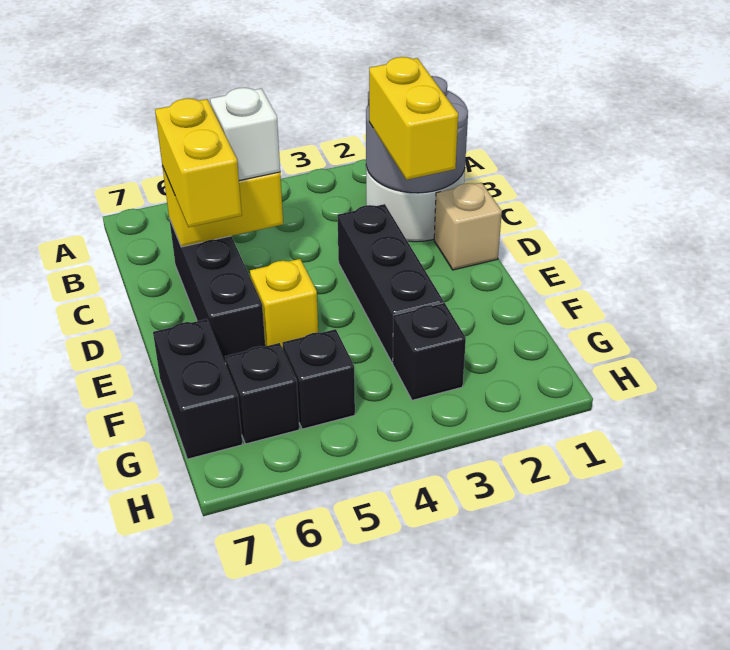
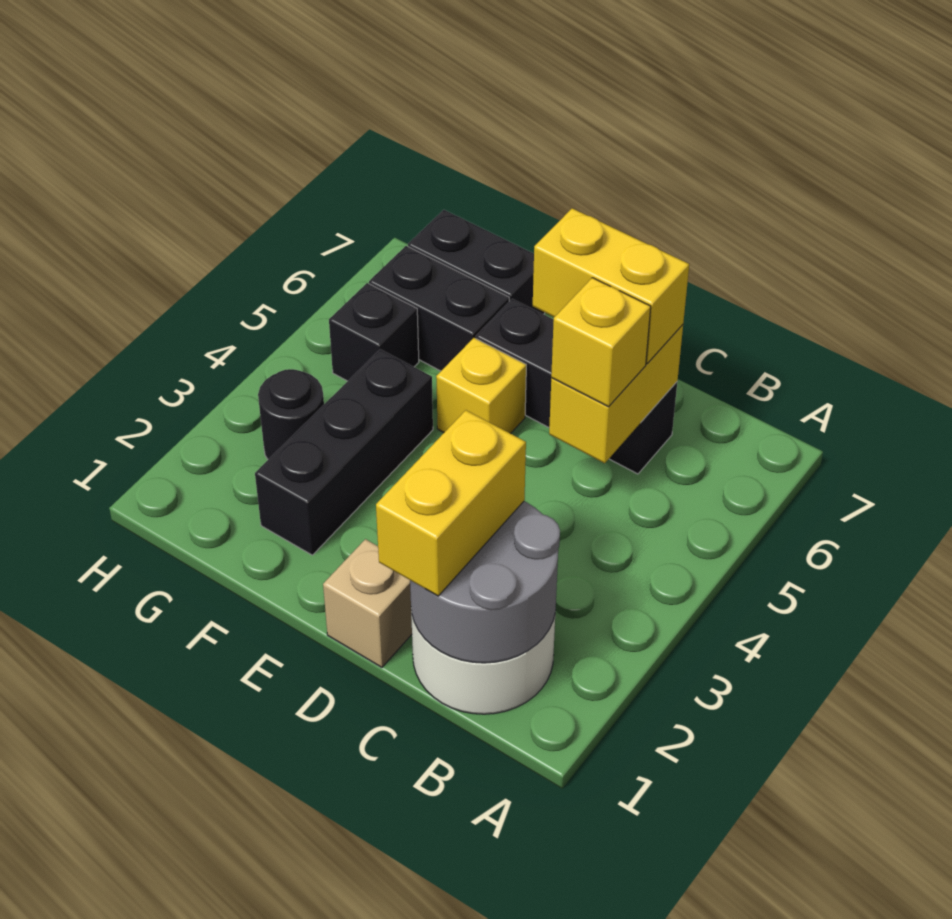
yellow brick C2:D2 level 3 -> yellow brick C1:C2 level 3
white brick C5 level 3 -> yellow brick C5 level 3
black brick D3:F3 level 1 -> black brick F2:F4 level 1
black brick G3 level 1 -> black round brick G3 level 1
black brick G6 level 1 -> black brick F6:G6 level 1

